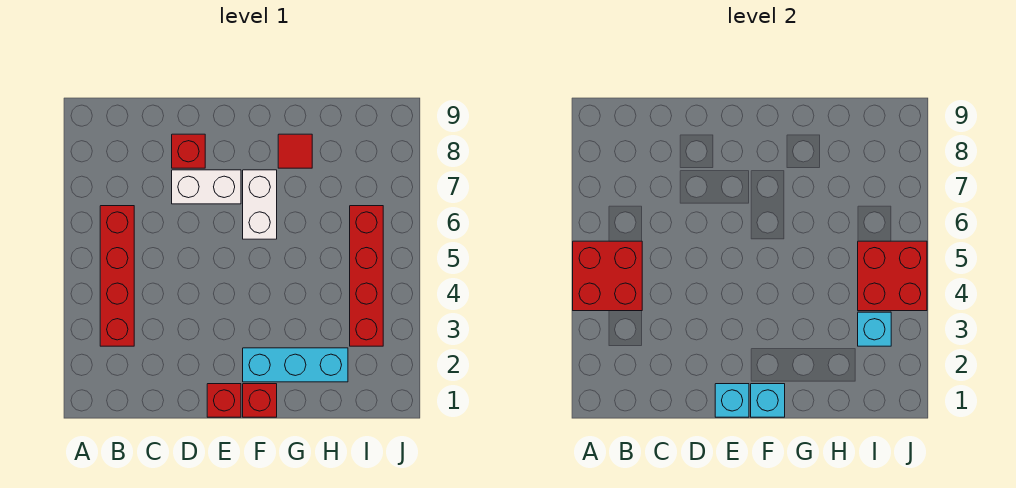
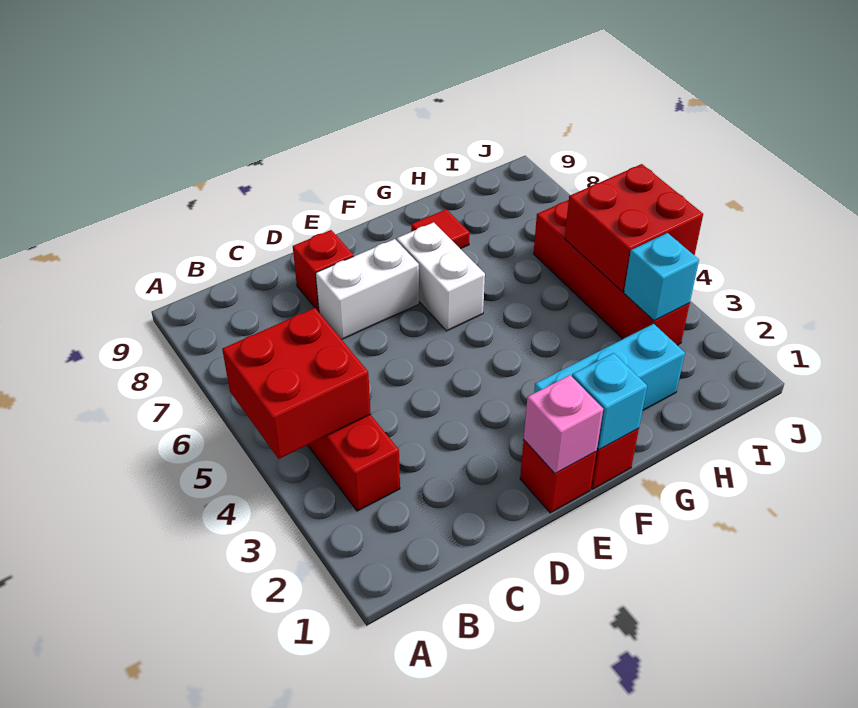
cyan brick E1 level 2 -> pink brick E1 level 2

